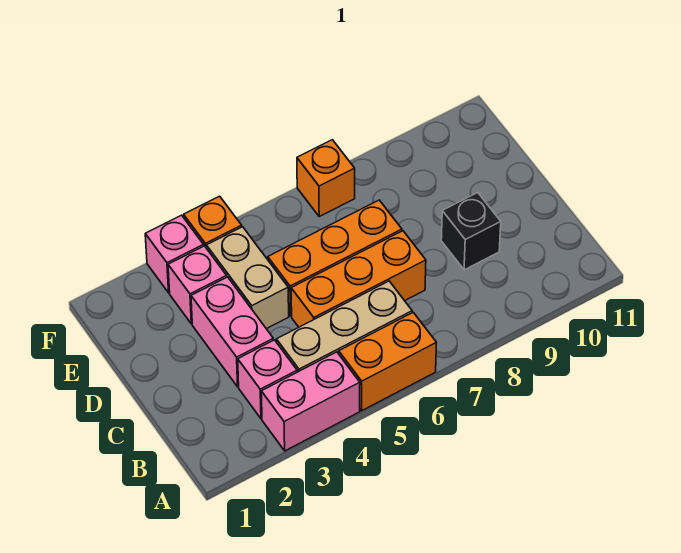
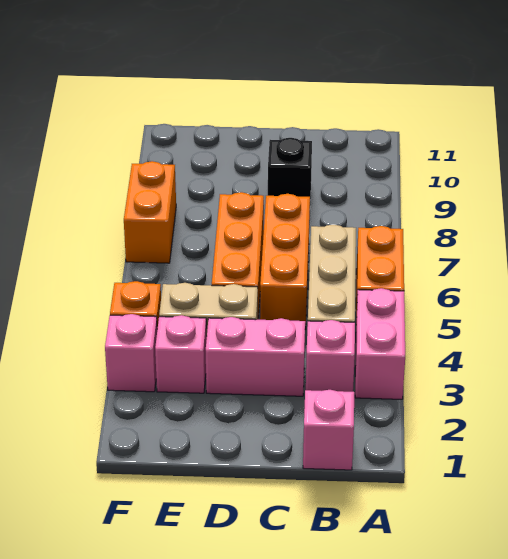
none -> pink brick B1 level 1
orange brick F7 level 1 -> orange brick F7:F8 level 1

